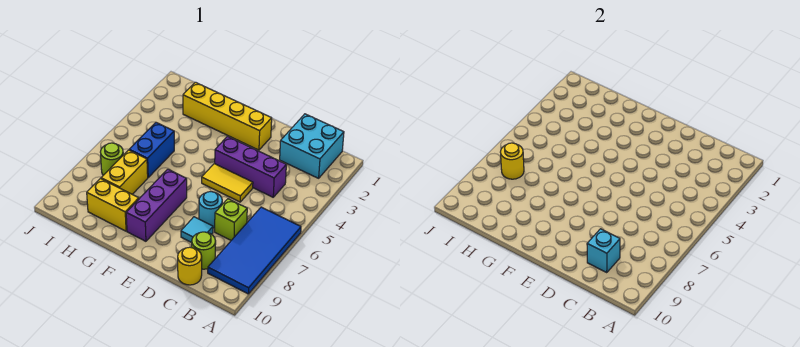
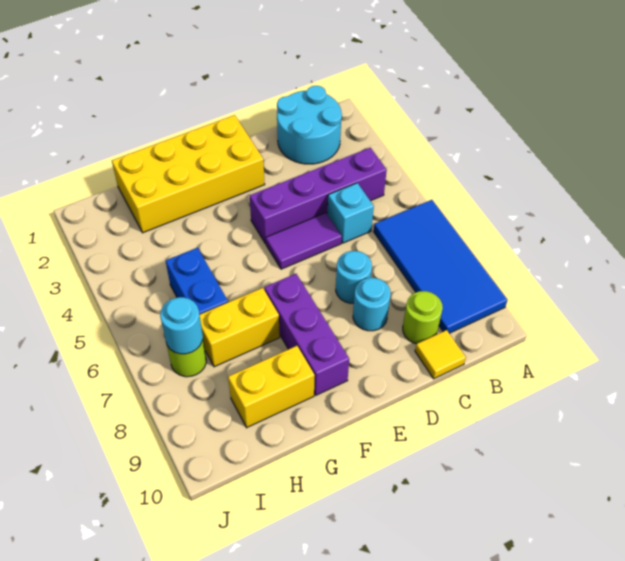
cyan brick B1:C2 level 1 -> cyan round brick B1:C2 level 1
purple brick C4:E4 level 1 -> purple brick B4:E4 level 1
lime brick C7 level 1 -> none
cyan brick C9 level 2 -> cyan brick C5 level 1
yellow round brick C10 level 1 -> yellow tile C10 level 1
yellow tile D5:E5 level 1 -> purple tile D5:E5 level 1
cyan tile D8 level 1 -> cyan round brick D8 level 1
yellow brick E2:H2 level 1 -> yellow brick E1:H2 level 1
yellow brick H7:H8 level 1 -> yellow brick G7:H7 level 1
yellow round brick I7 level 2 -> cyan round brick I7 level 2

